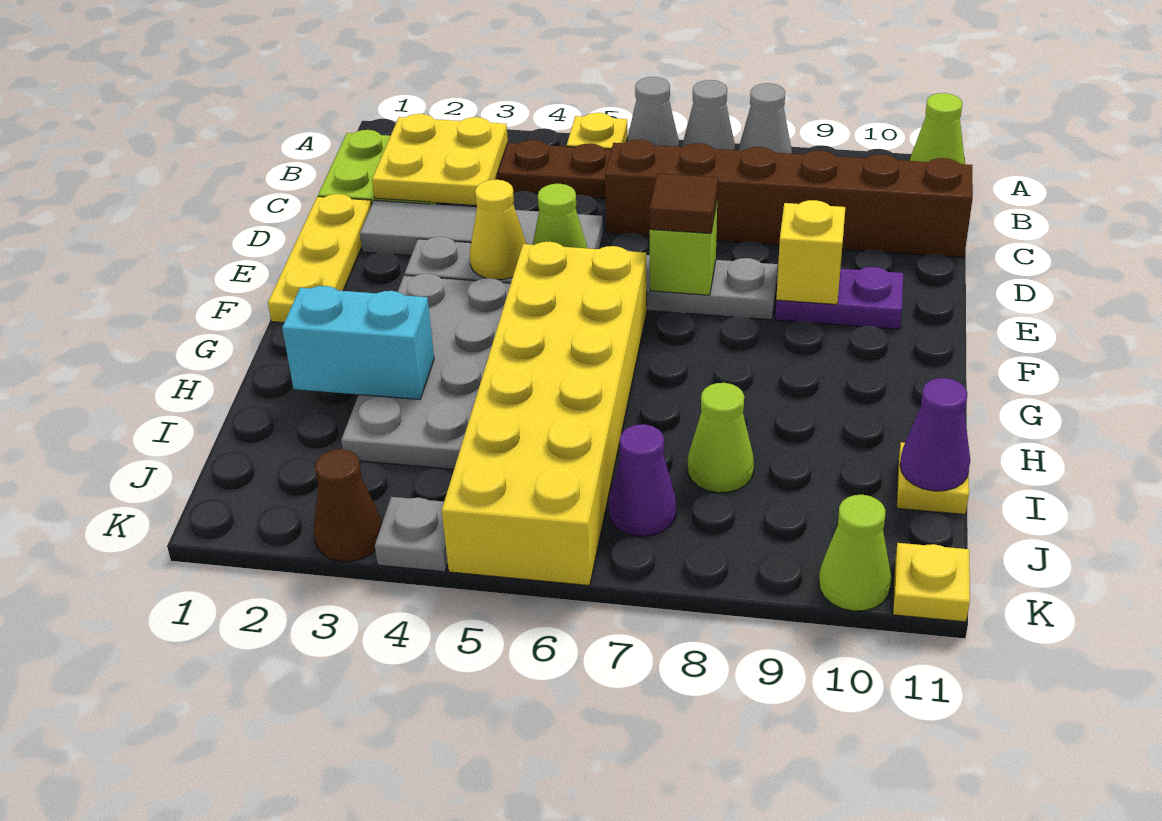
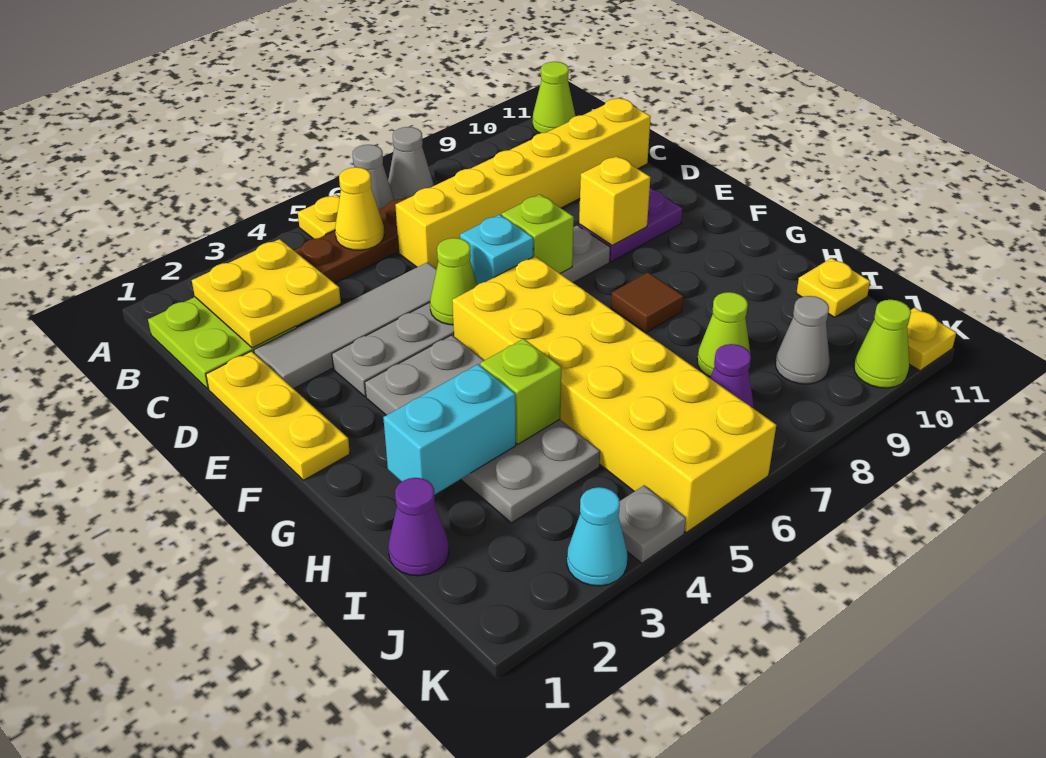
grey cone A8 level 1 -> grey cone J9 level 1
brown brick C6:C11 level 1 -> yellow brick C6:C11 level 1
yellow cone E4 level 2 -> yellow cone B5 level 2
none -> cyan brick E6 level 2
brown tile E7 level 3 -> brown tile G8 level 1
none -> lime brick H4 level 2
purple cone I11 level 2 -> purple cone I1 level 1
brown cone K3 level 1 -> cyan cone K3 level 1

